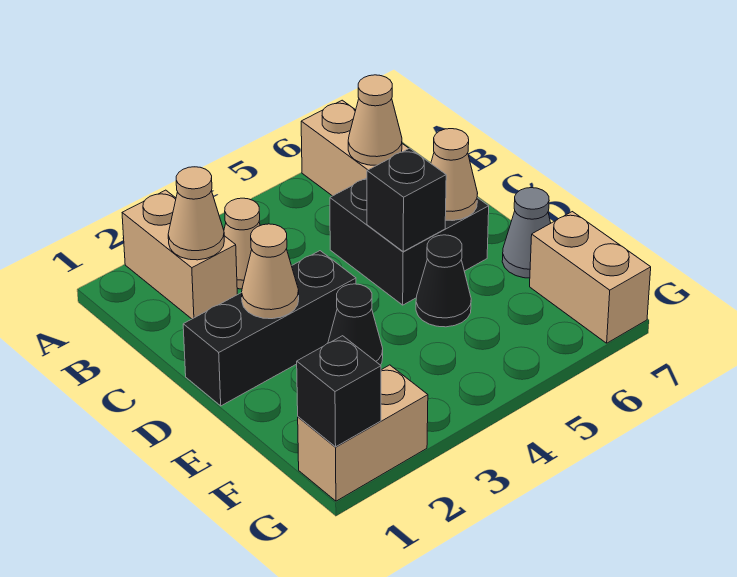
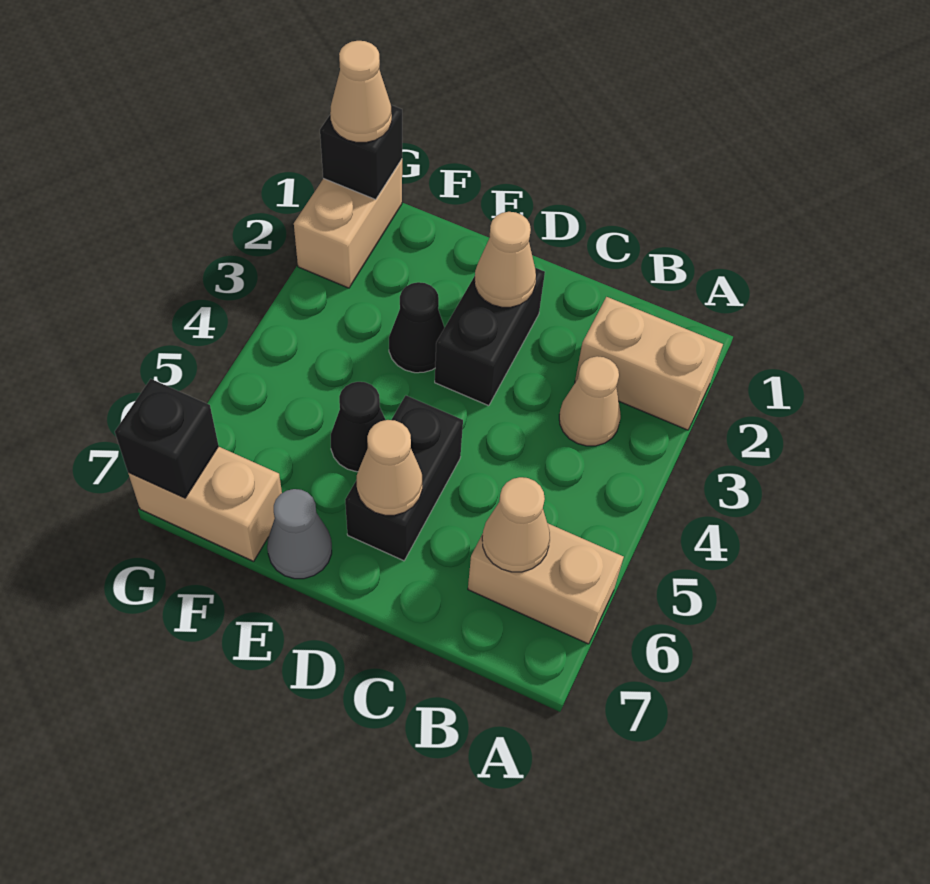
tan cone B2 level 2 -> tan cone G1 level 3
black brick C5:D6 level 1 -> black brick D5:D6 level 1
black brick D1:D3 level 1 -> black brick D2:D3 level 1
black brick D5 level 2 -> black brick G7 level 2

